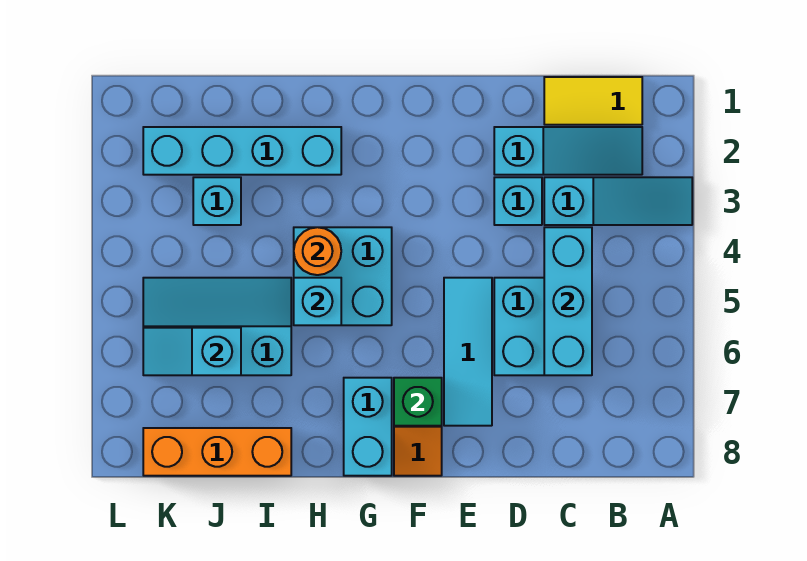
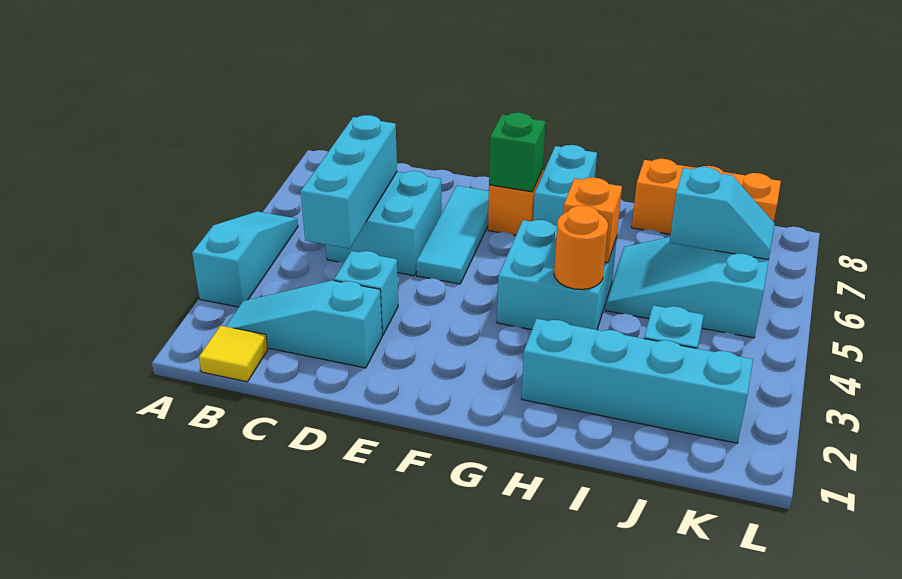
cyan slope A3:C3 level 1 top C -> cyan slope A3:A5 level 1 top 3
yellow tile B1:C1 level 1 -> yellow tile B1 level 1
cyan brick H5 level 2 -> orange brick H5 level 2
cyan slope I5:K6 level 1 top 6 -> cyan slope I5:K6 level 1 top K

